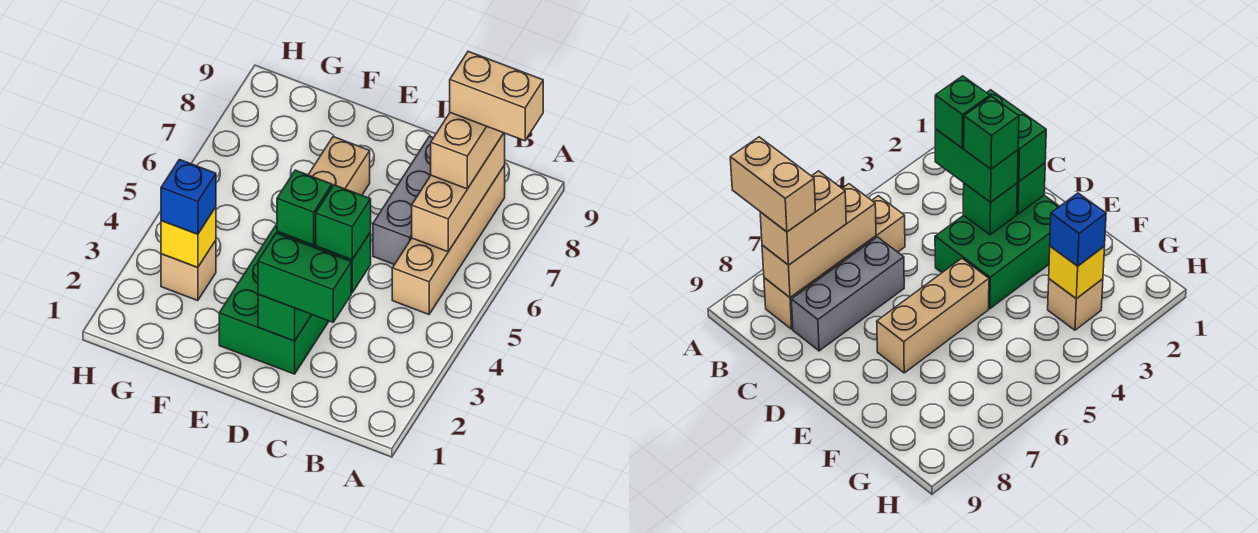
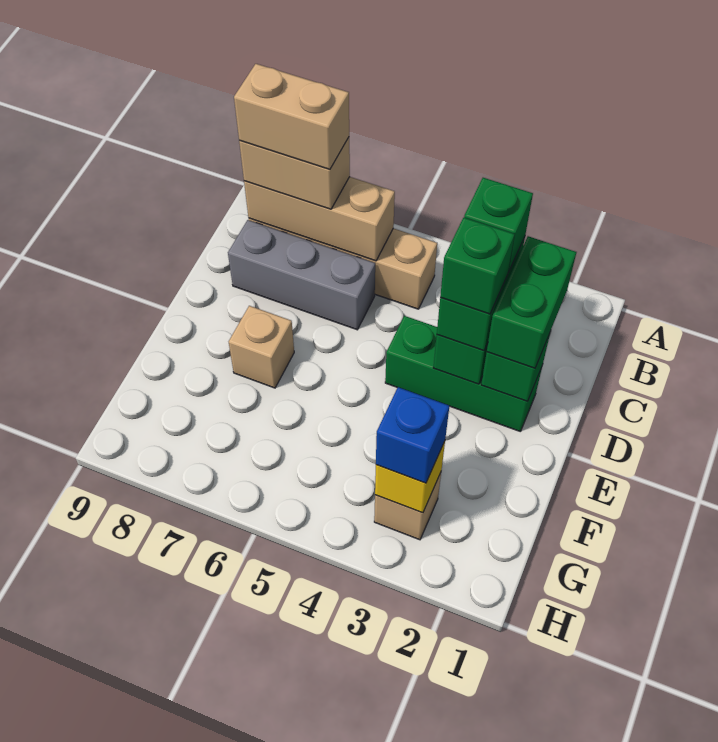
tan brick A8:B8 level 4 -> tan brick B7:B8 level 4
green brick D2:E4 level 1 -> green brick D2:D4 level 1
tan brick E5:E7 level 1 -> tan brick E7 level 1

